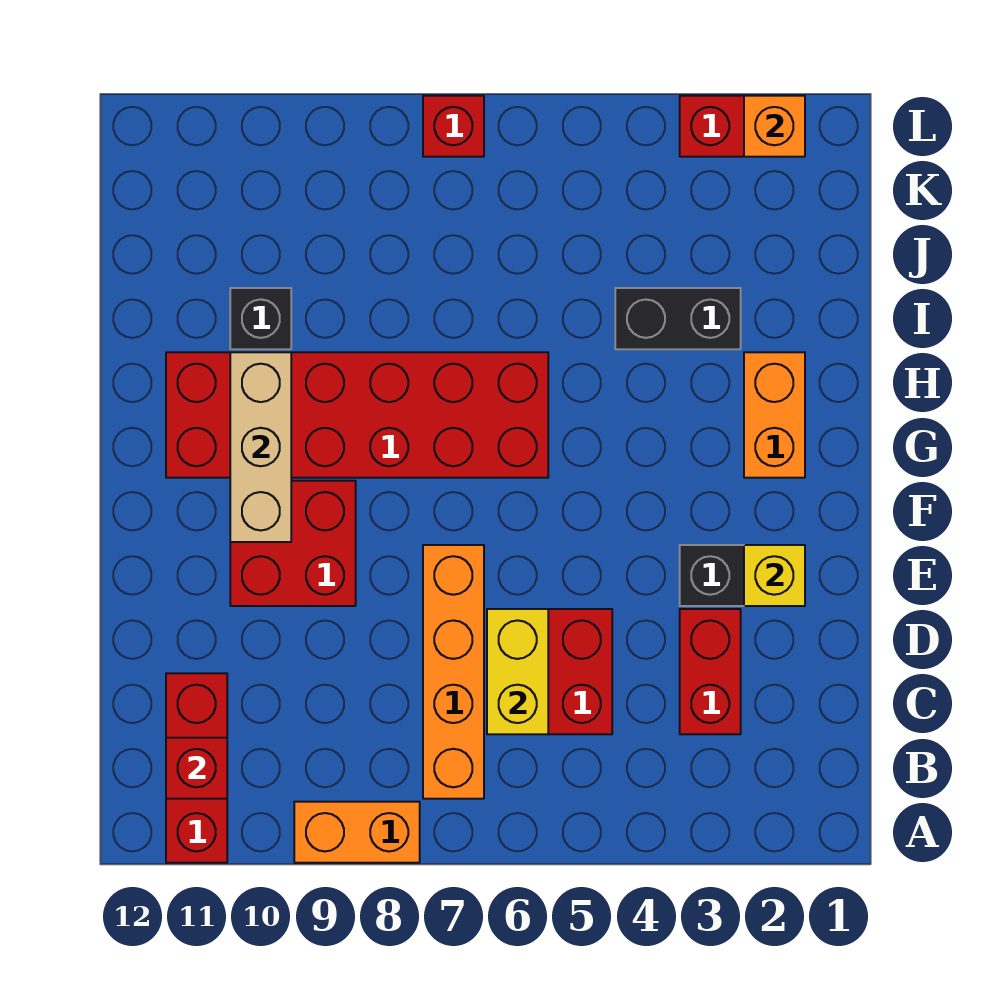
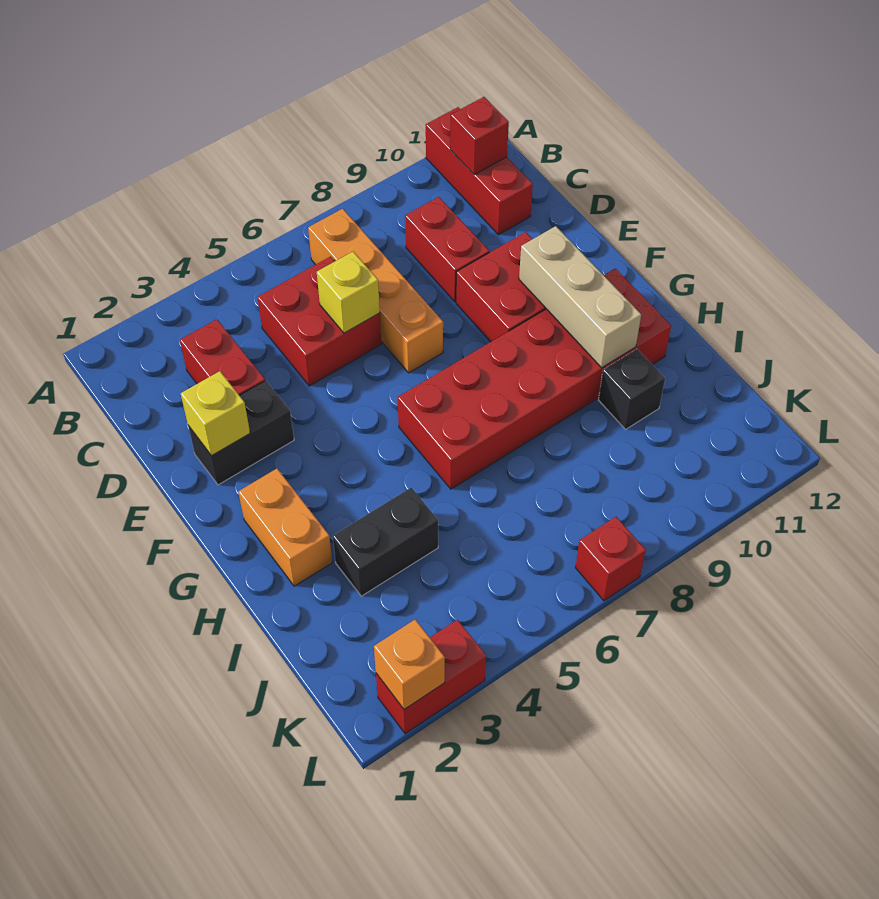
orange brick A8:A9 level 1 -> none
yellow brick C6:D6 level 2 -> yellow brick D6 level 2
none -> red brick C9:D9 level 1

